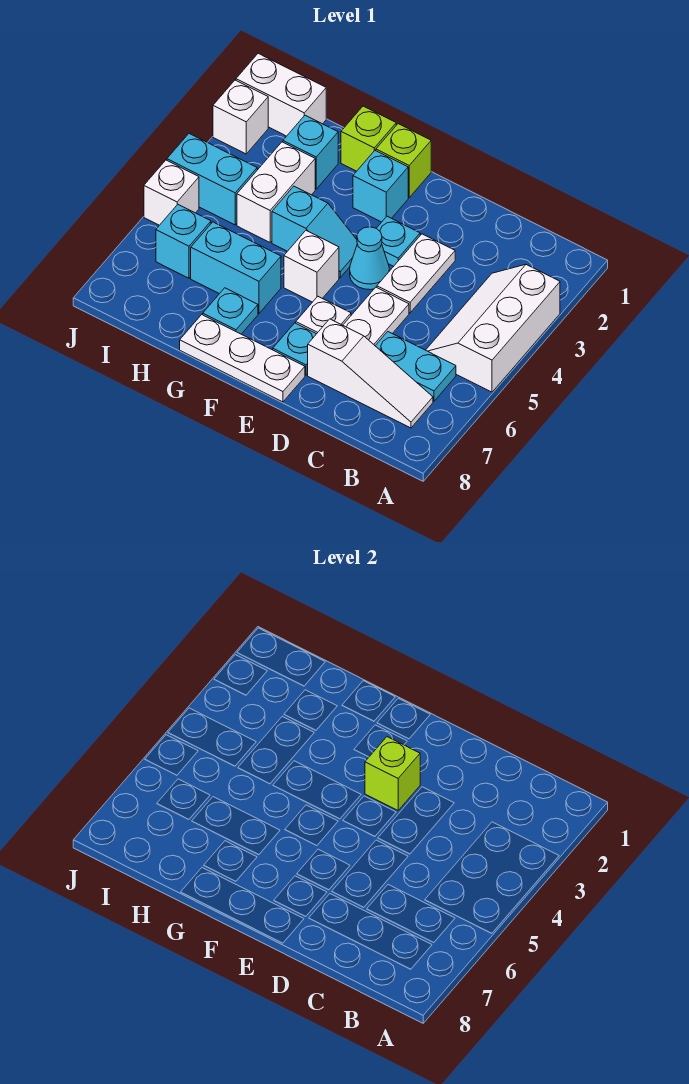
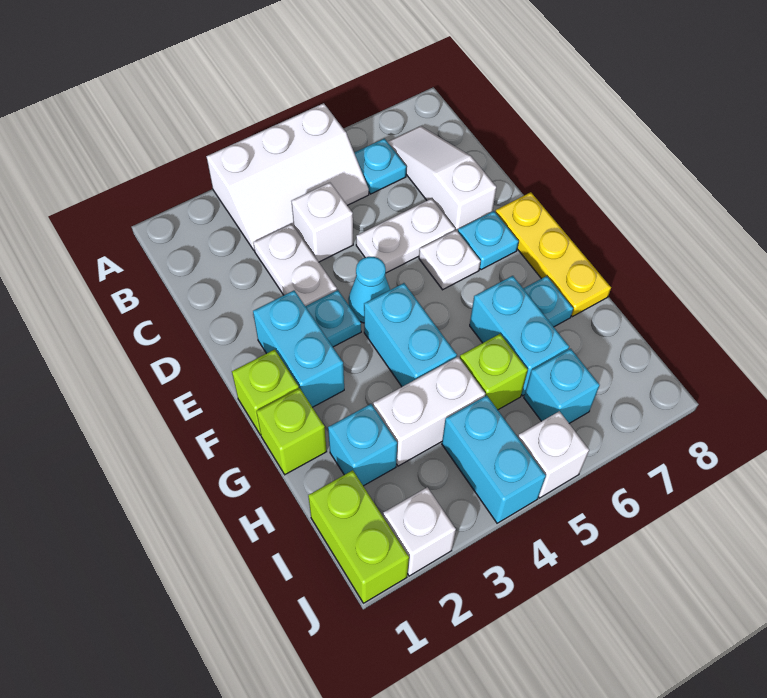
cyan plate B6:C6 level 1 -> cyan plate B6 level 1
white plate D3:D4 level 1 -> white plate C3:D3 level 1
lime brick E3 level 2 -> lime brick H5 level 1
white plate E8:G8 level 1 -> yellow plate E8:G8 level 1
cyan brick F2 level 1 -> cyan brick E2:F2 level 1
cyan slope F4:G4 level 1 top G -> cyan brick F4:G4 level 1
white brick F5 level 1 -> white brick C4 level 1
white brick I1:J1 level 1 -> lime brick I1:J1 level 1

